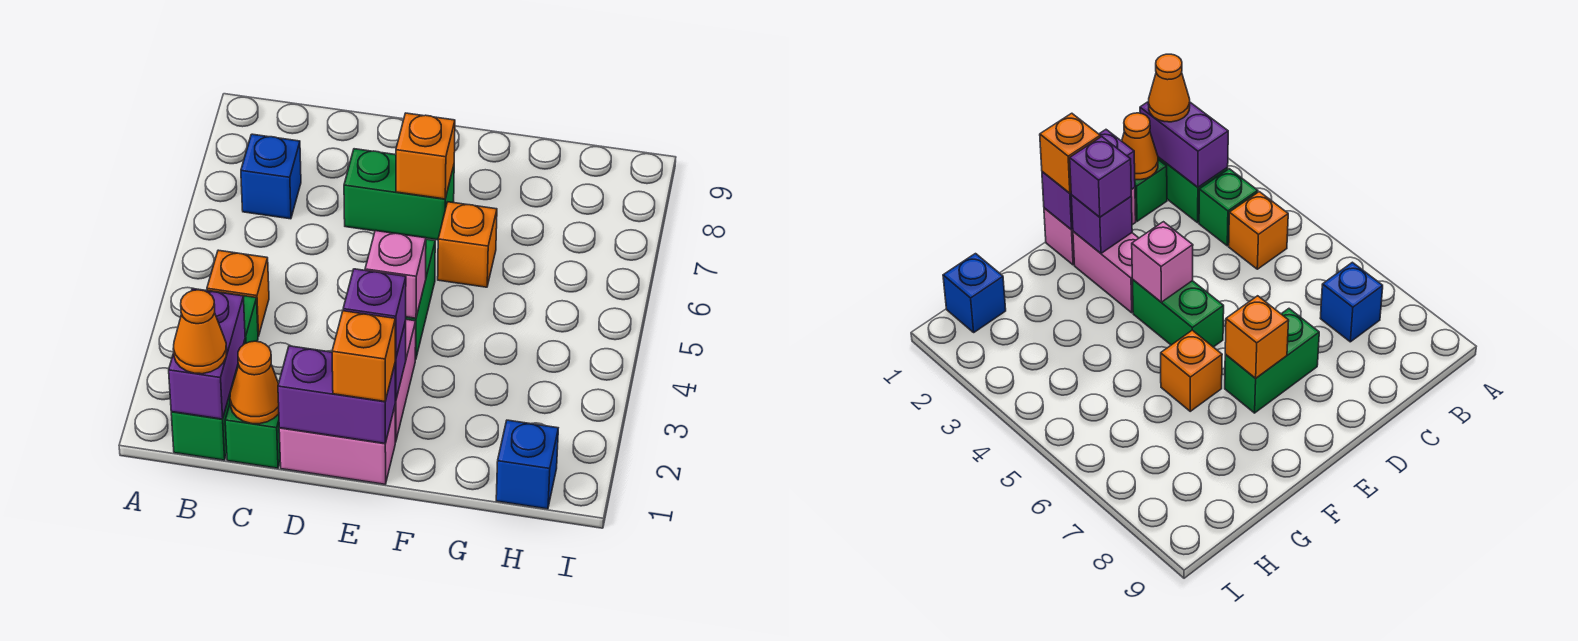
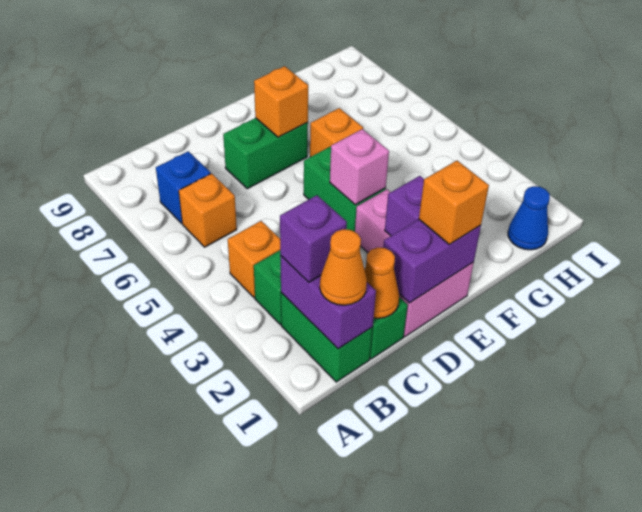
none -> orange brick B6 level 1
purple brick E2 level 3 -> purple brick B2 level 3
blue brick H1 level 1 -> blue cone H1 level 1

